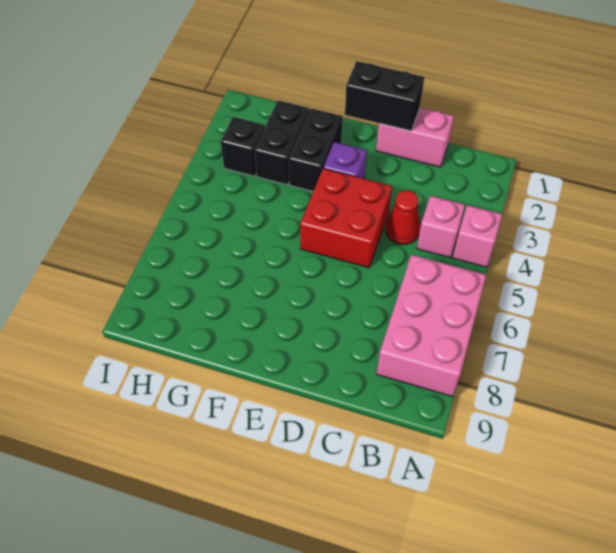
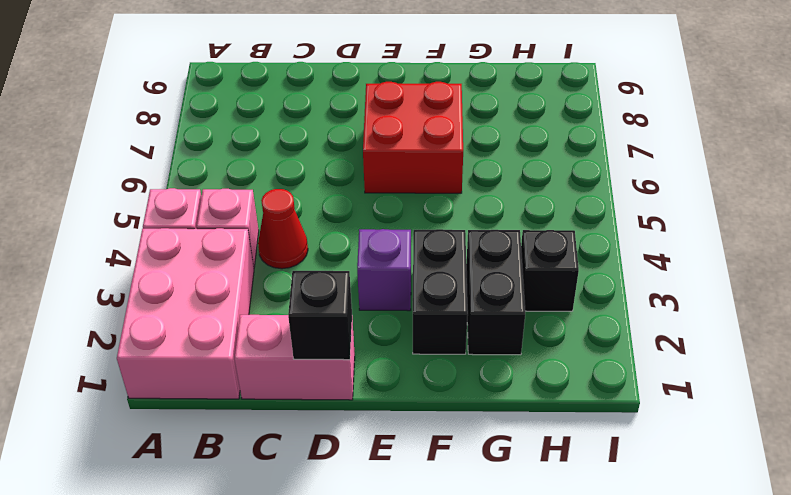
pink brick A6:B8 level 1 -> pink brick A1:B3 level 1
black brick D1:E1 level 2 -> black brick D1 level 2
red brick D4:E5 level 1 -> red brick E6:F7 level 1

